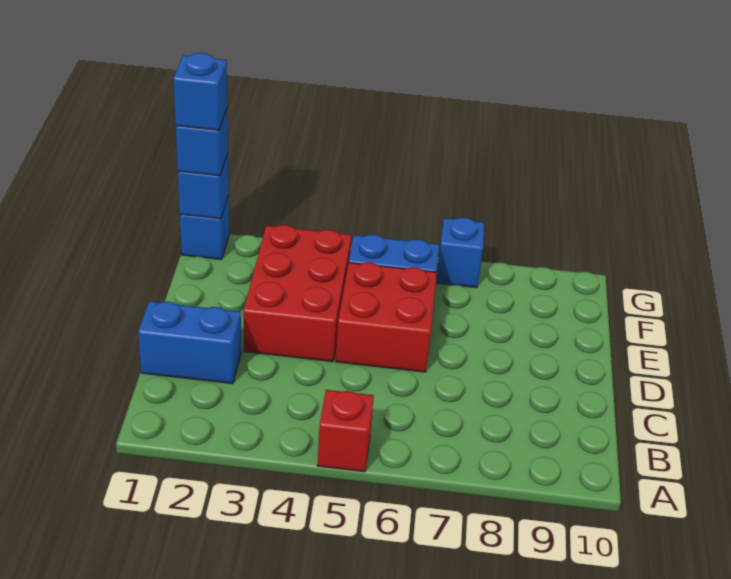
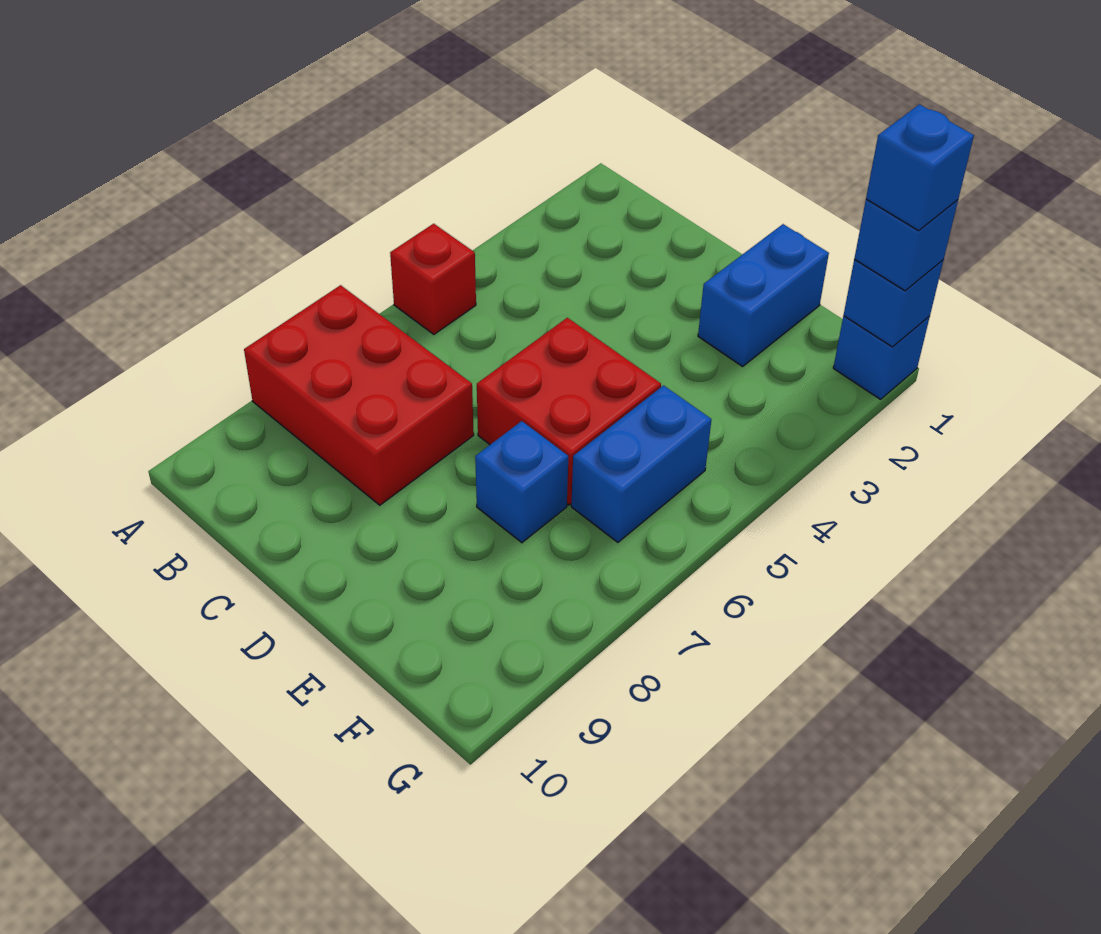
blue brick C1:C2 level 1 -> blue brick E1:E2 level 1
red brick D3:F4 level 1 -> red brick A7:C8 level 1
blue brick G7 level 1 -> blue brick E7 level 1

